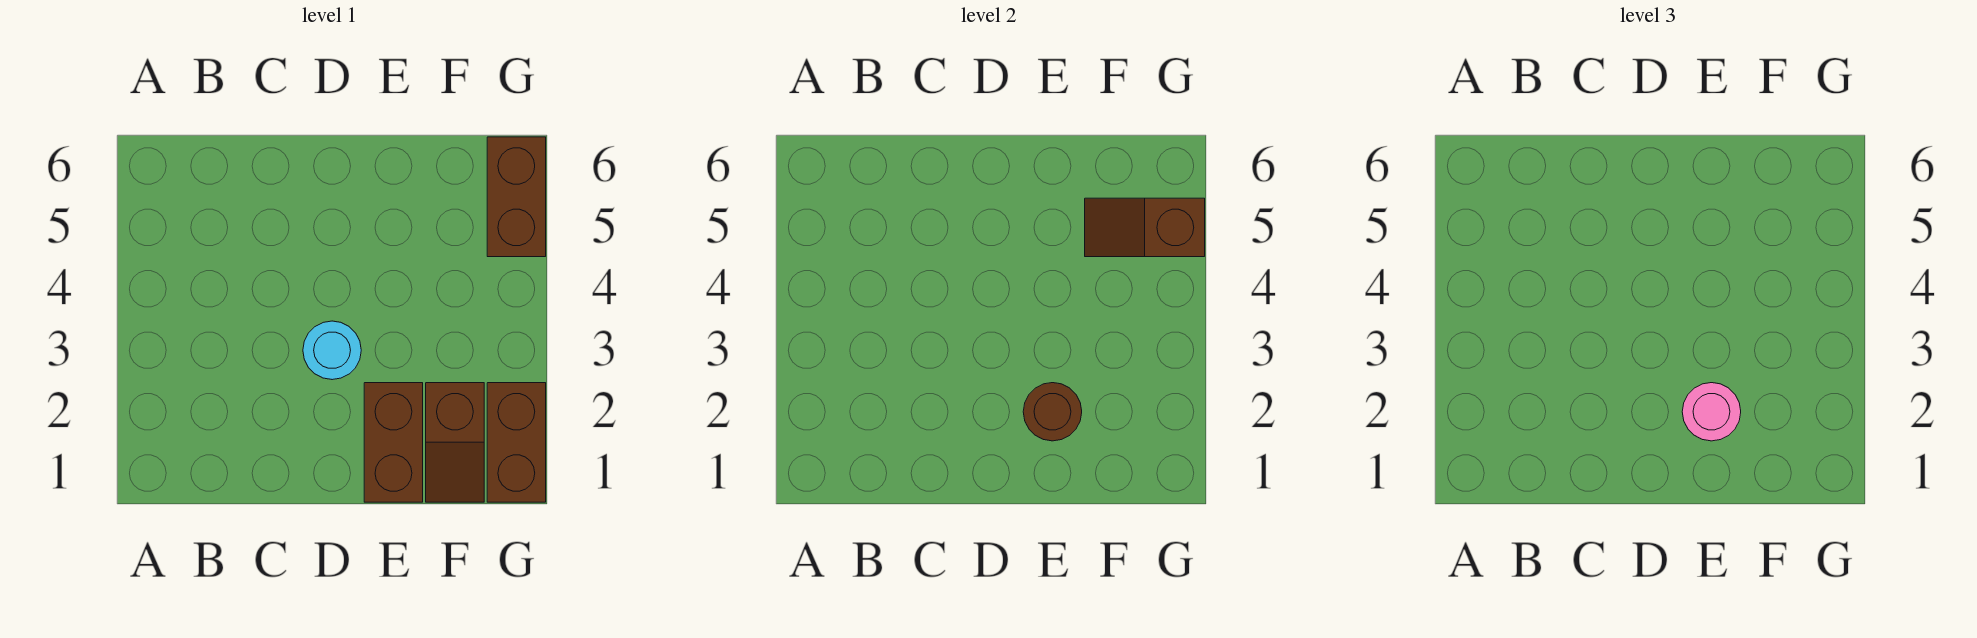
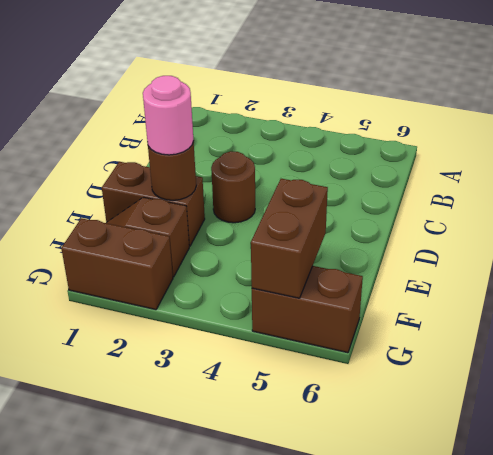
cyan round brick D3 level 1 -> brown round brick D3 level 1
brown slope F5:G5 level 2 top G -> brown brick F5:G5 level 2

